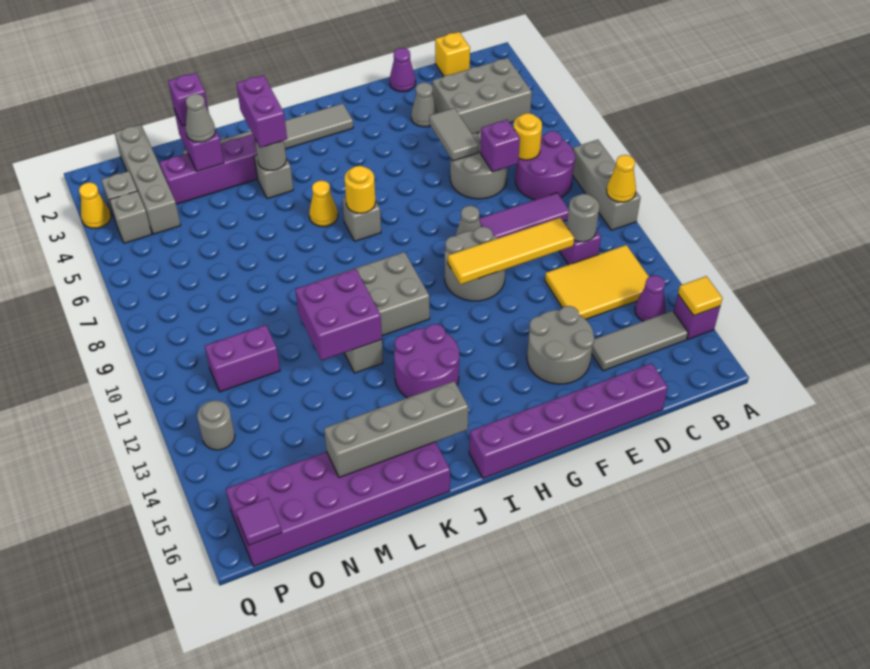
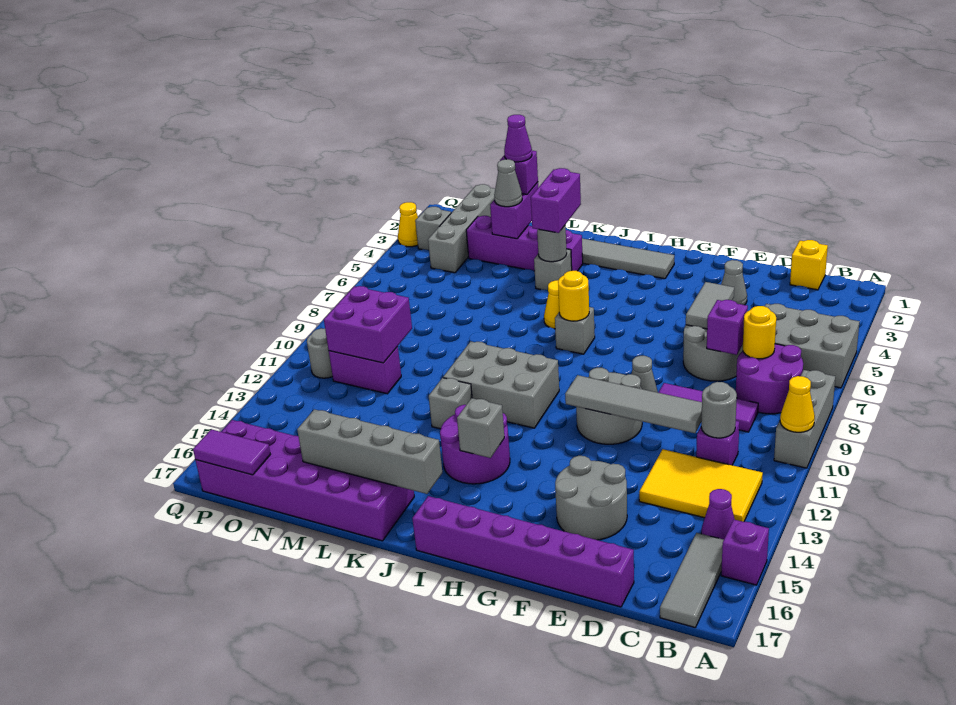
yellow tile A15 level 2 -> none
grey brick B3:D4 level 1 -> grey brick A5:C6 level 1
grey tile B15:D15 level 1 -> grey tile B15:B17 level 1
yellow tile D11:G11 level 2 -> grey tile D11:G11 level 2
purple cone E1 level 1 -> purple cone M2 level 4
purple brick K11:L12 level 2 -> purple brick N10:O11 level 2
grey brick P4 level 1 -> grey brick I14 level 2
grey round brick P13 level 1 -> grey round brick P11 level 1
purple tile P17 level 2 -> purple tile O17:P17 level 2

